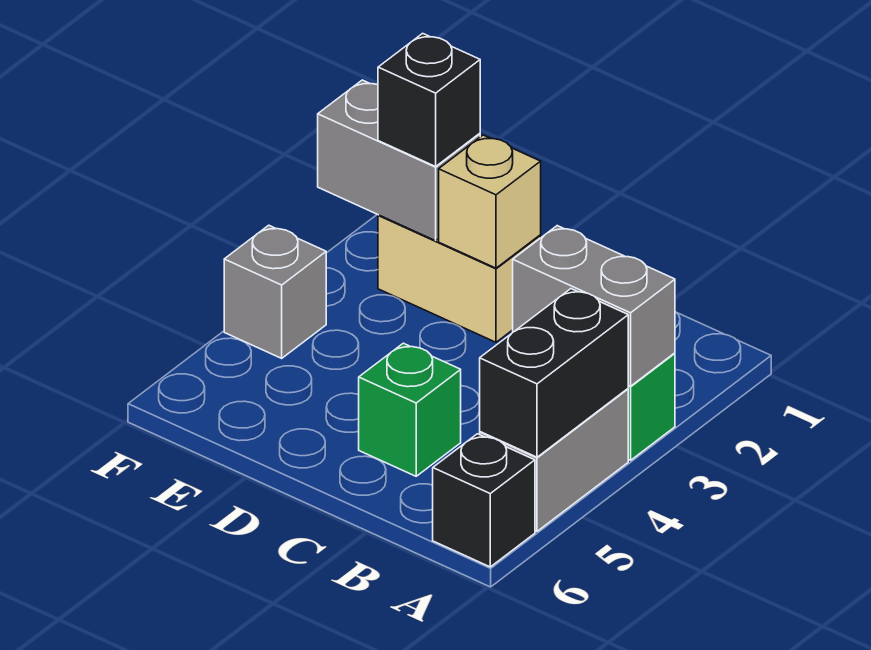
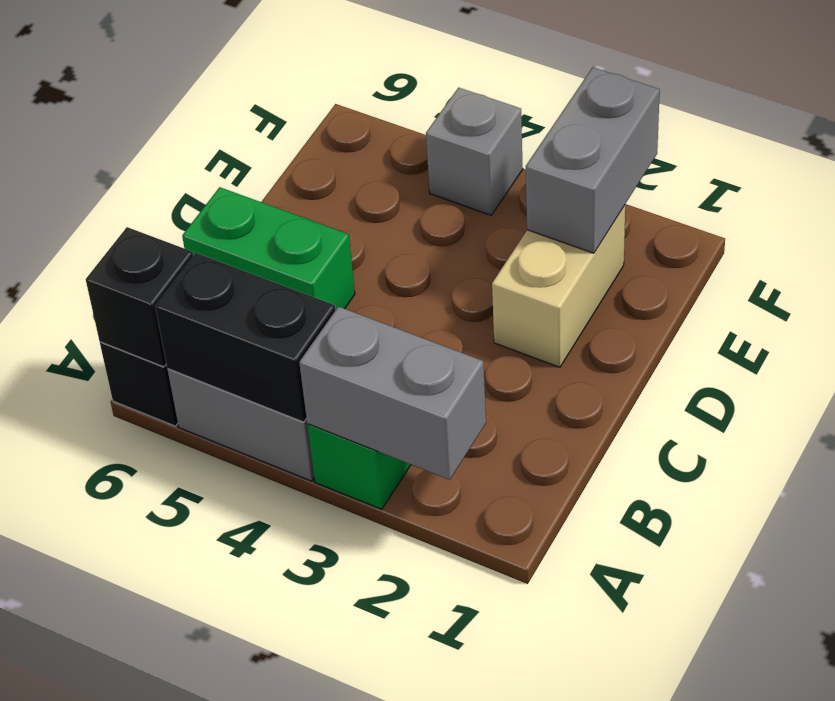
grey brick A3:B3 level 2 -> grey brick A2:A3 level 2
green brick C5 level 1 -> green brick C5:C6 level 1
tan brick D2 level 2 -> none
black brick E2 level 3 -> black brick A6 level 2

